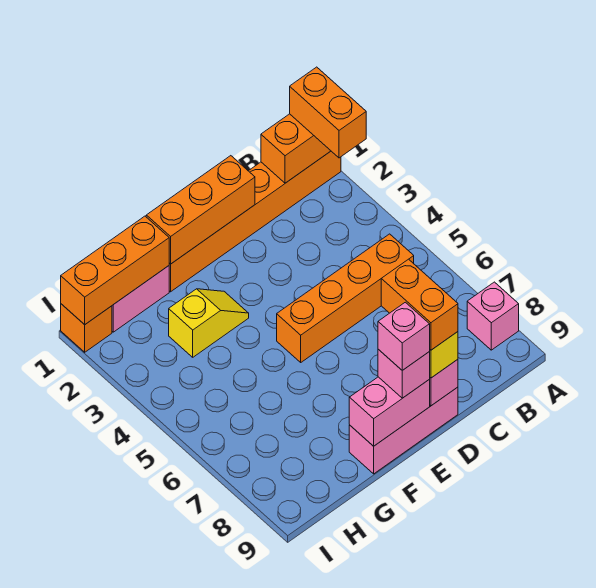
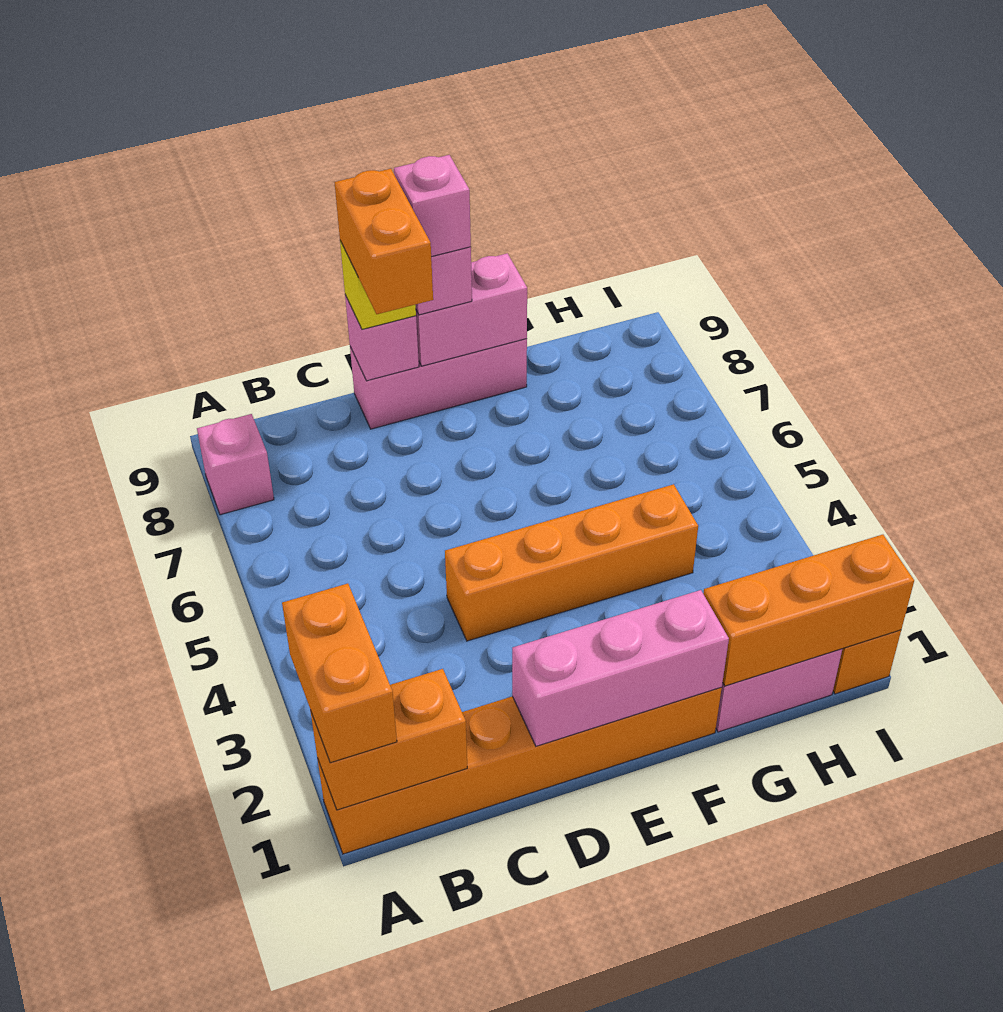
orange brick B5:E5 level 1 -> orange brick D4:G4 level 1
orange brick D1:F1 level 2 -> pink brick D1:F1 level 2
yellow slope F3:G3 level 1 top G -> none

